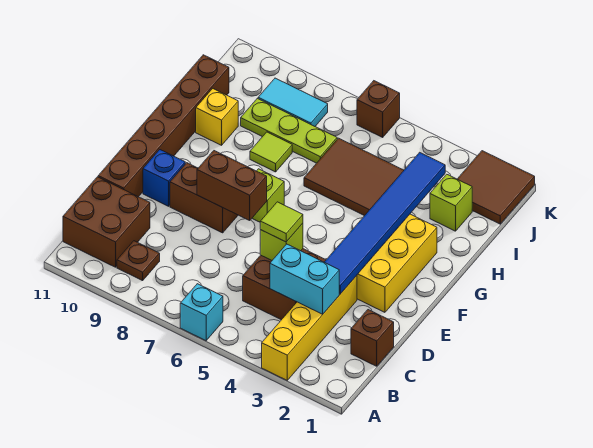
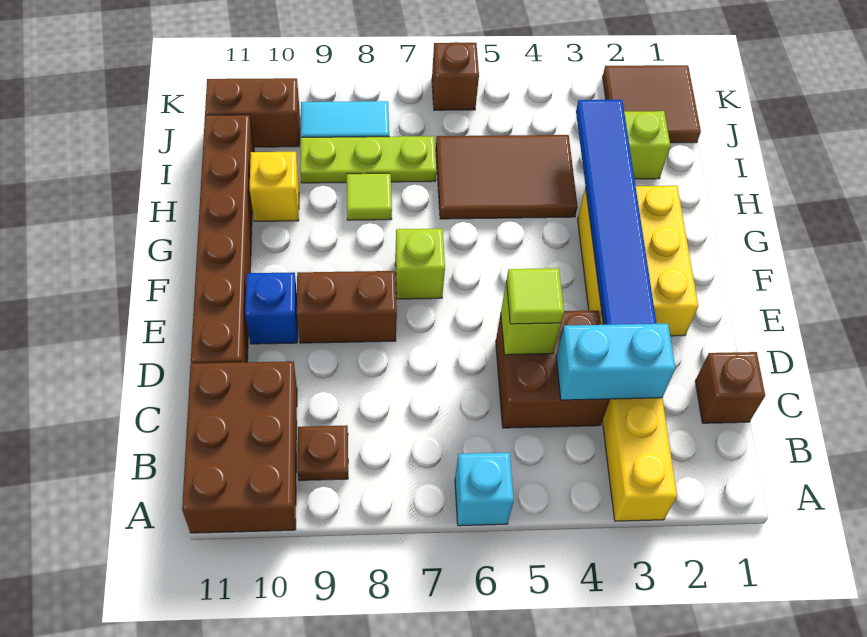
brown brick B10:C11 level 1 -> brown brick A10:C11 level 1
brown brick E7:E8 level 2 -> brown brick J10:J11 level 1

